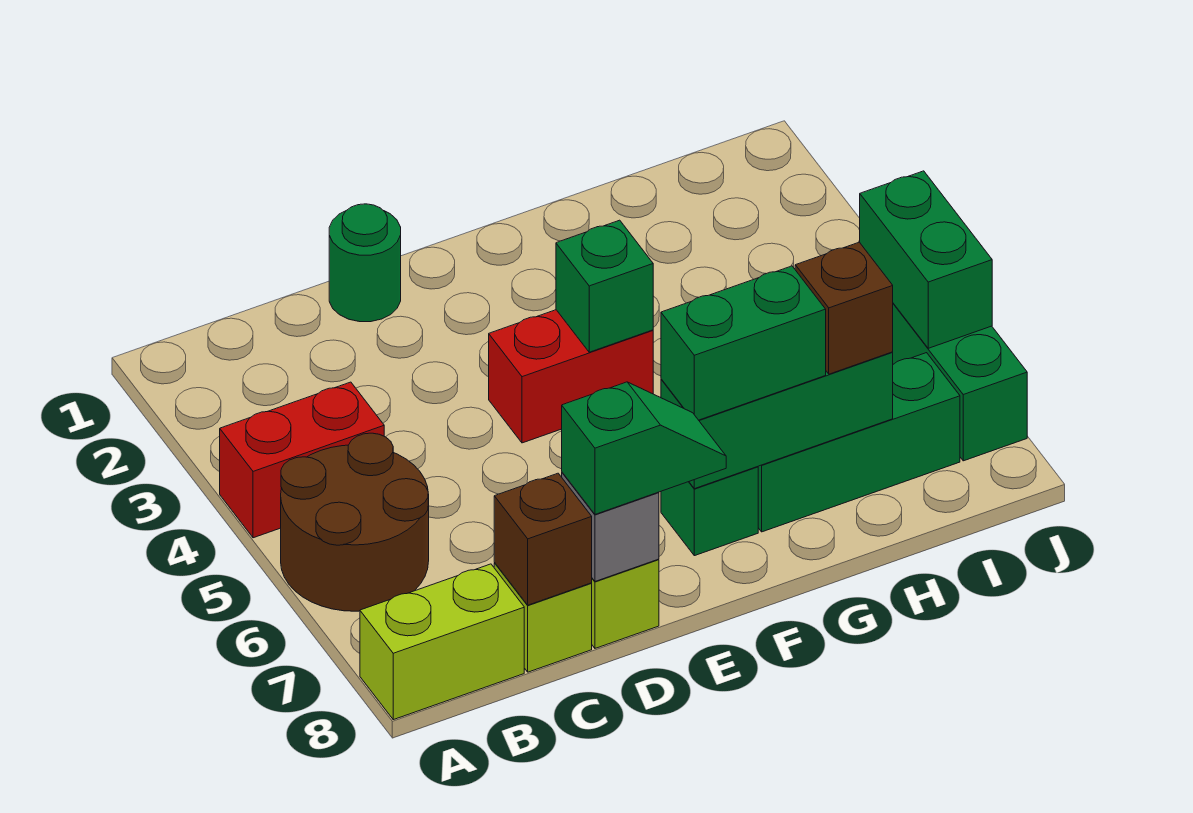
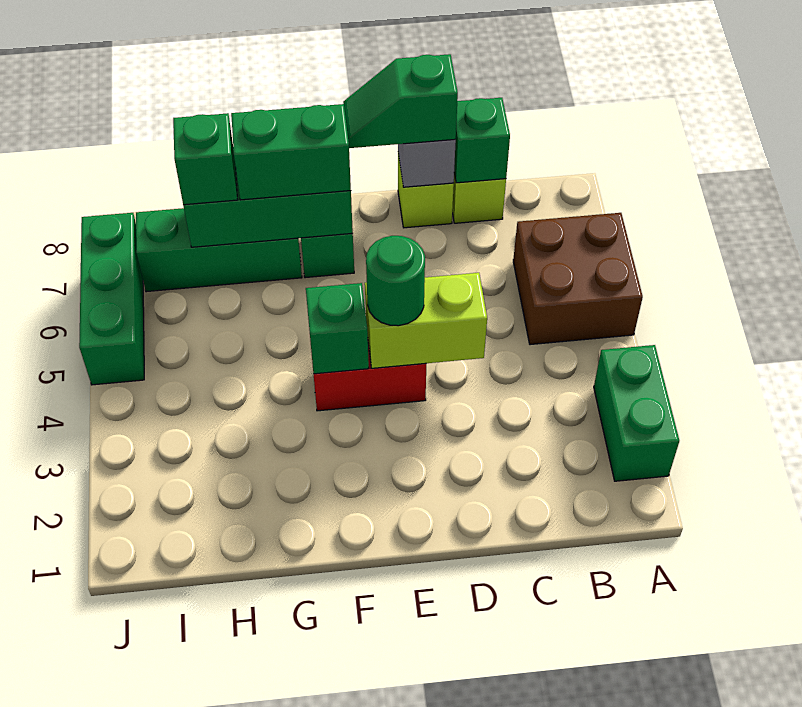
red brick A4:B4 level 1 -> none
brown round brick A5:B6 level 1 -> brown brick A5:B6 level 1
lime brick A8:B8 level 1 -> lime brick D4:E4 level 2
brown brick C8 level 2 -> green brick C8 level 2
green round brick D1 level 1 -> green round brick E4 level 3
brown brick H7 level 3 -> green brick H7 level 3
green brick J5:J6 level 2 -> green brick A2:A3 level 1

